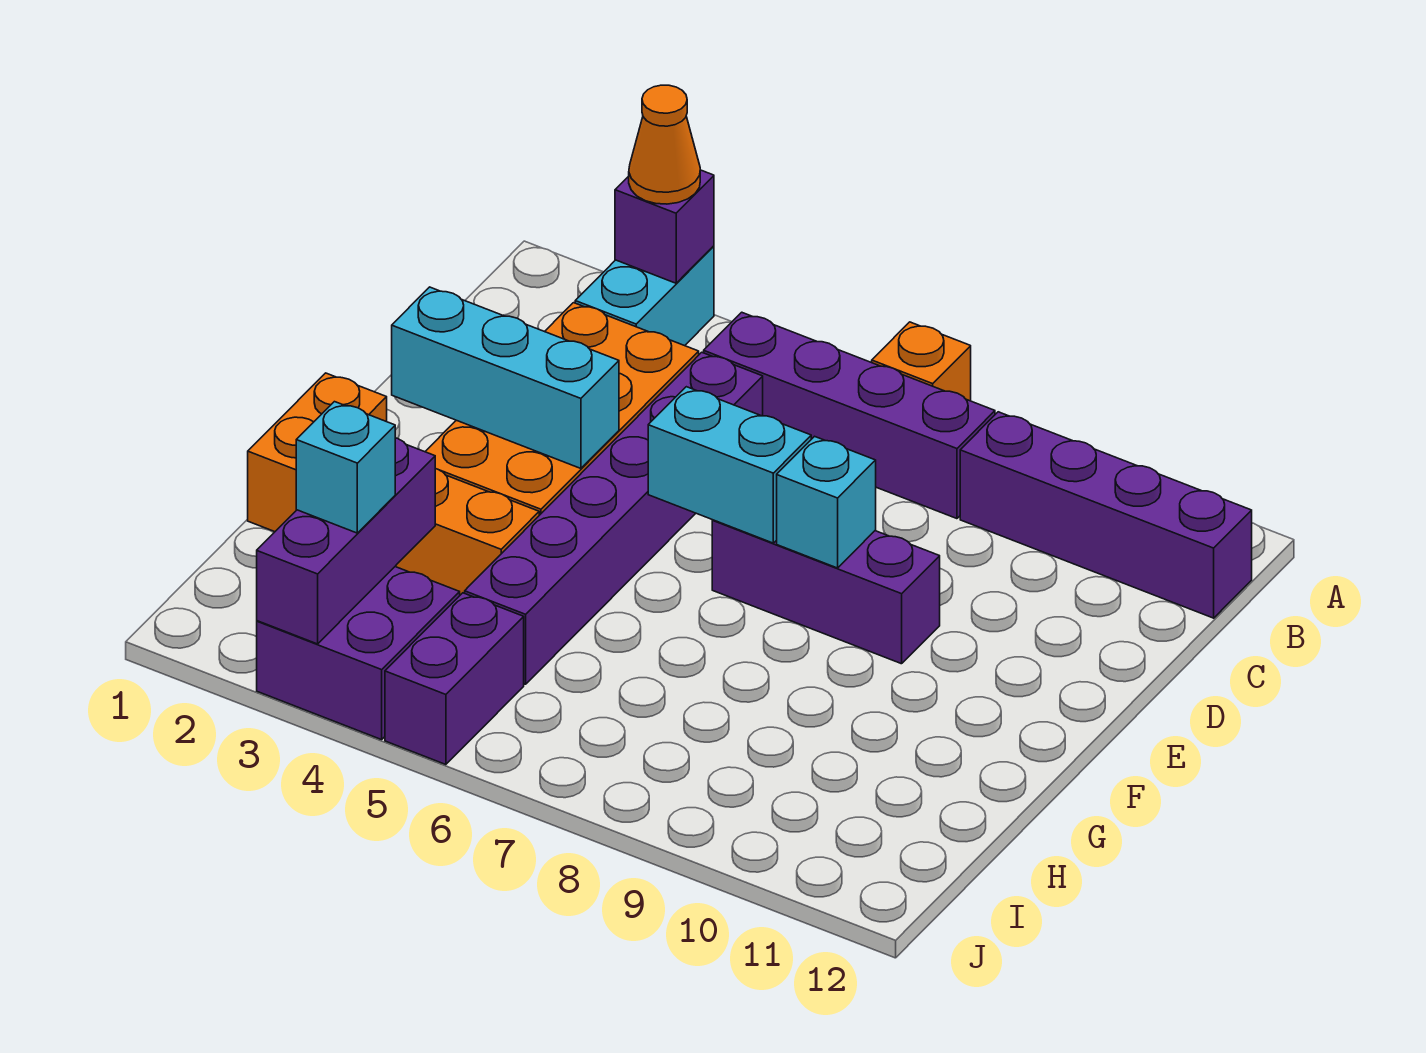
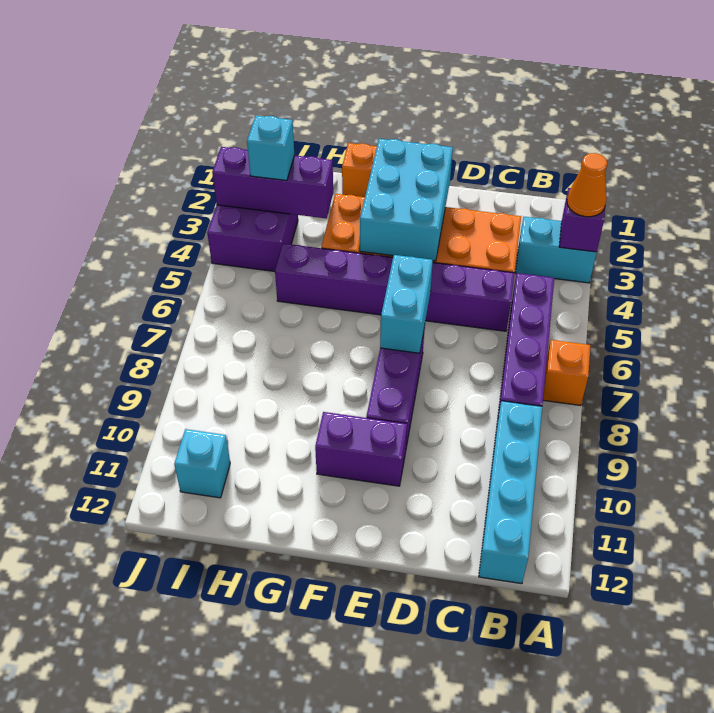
purple brick B9:B12 level 1 -> cyan brick B9:B12 level 1
cyan brick E2:E4 level 2 -> cyan brick E2:F4 level 2
cyan brick E8 level 2 -> cyan brick I11 level 1
purple brick I5:J5 level 1 -> purple brick E10:F10 level 1

